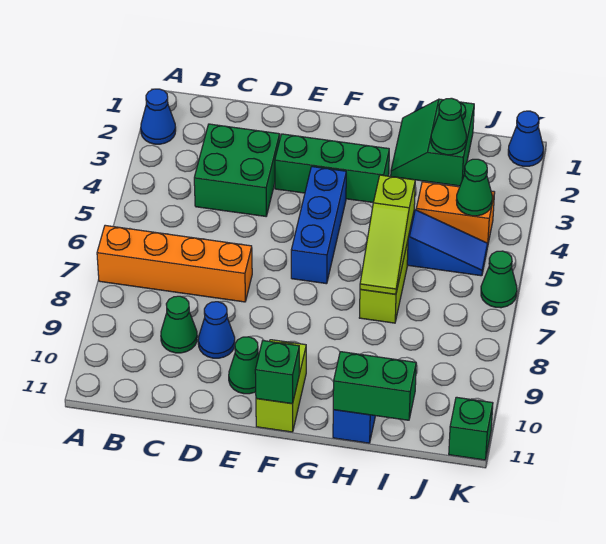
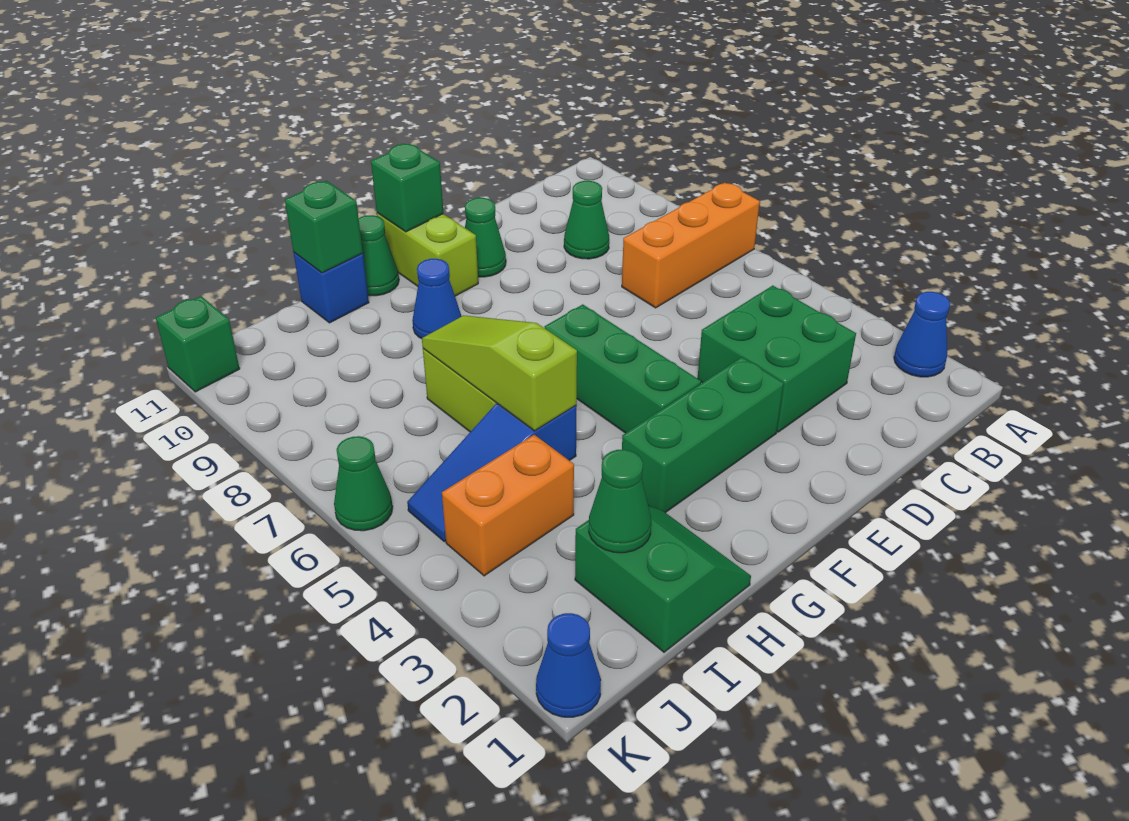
orange brick A7:D7 level 1 -> orange brick A7:C7 level 1
blue cone D9 level 1 -> blue cone G9 level 1
blue brick F4:F6 level 1 -> green brick F4:F6 level 1
green brick H11:I11 level 2 -> green brick H11 level 2
green cone J4 level 2 -> green cone G11 level 1

